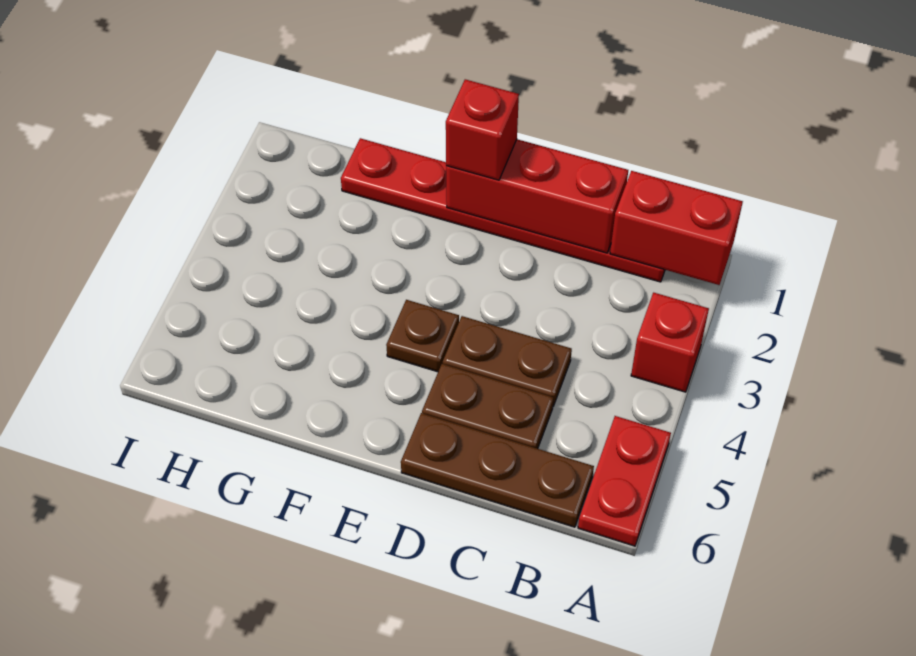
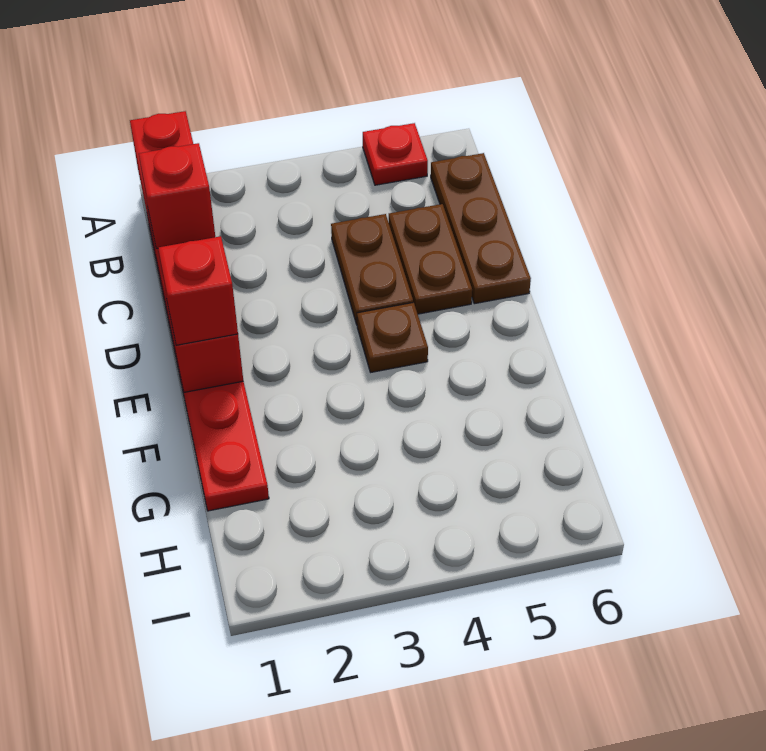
red brick A3 level 1 -> red brick C1 level 3
red plate A5:A6 level 1 -> red plate A5 level 1

